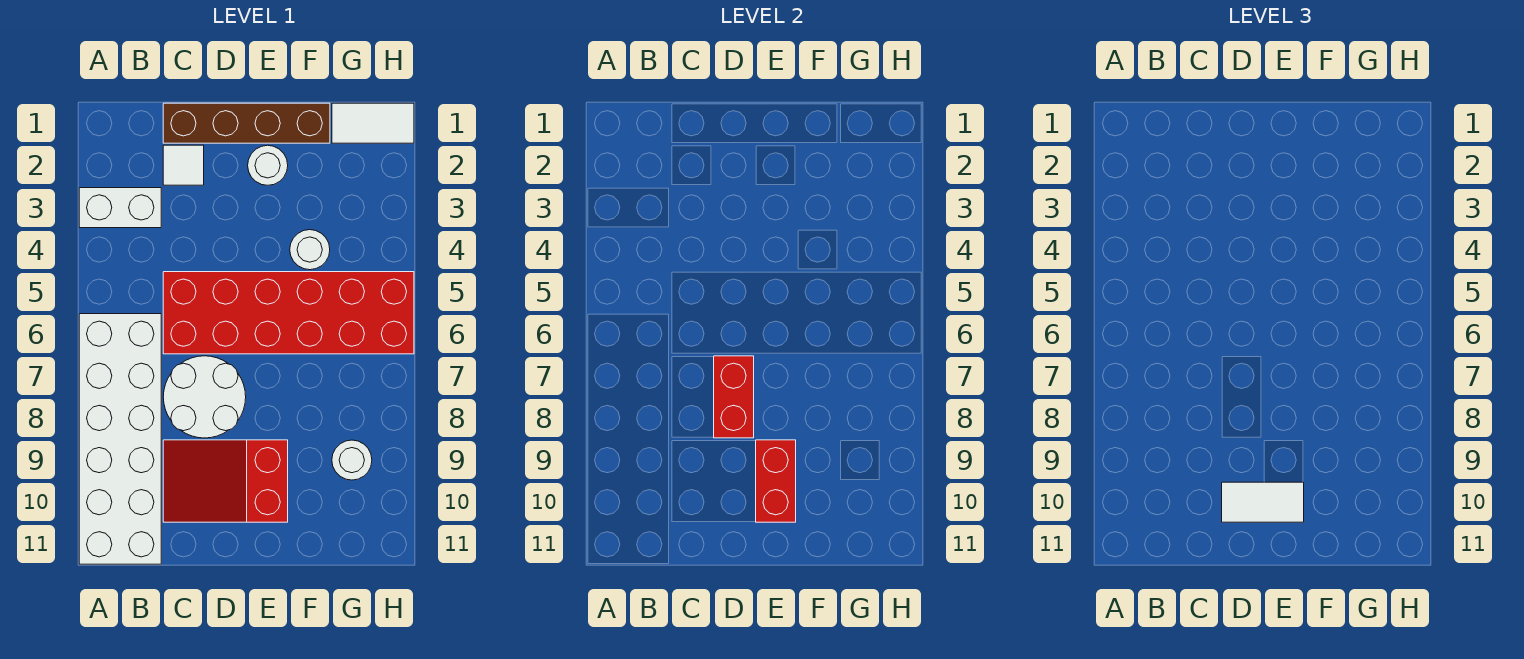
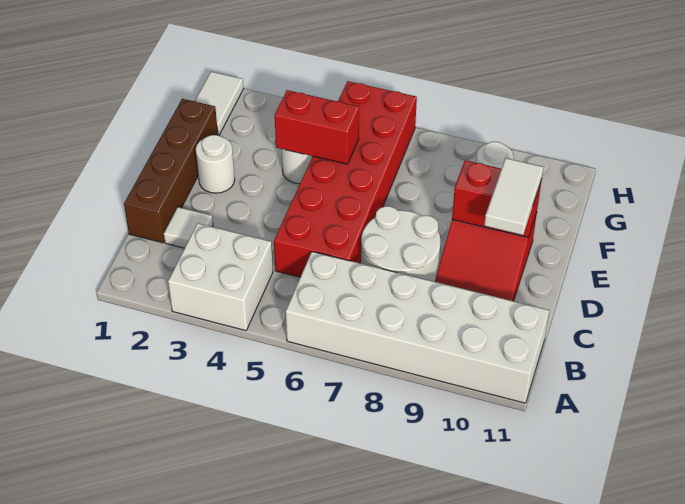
white brick A3:B3 level 1 -> white brick A3:B4 level 1
red brick D7:D8 level 2 -> red brick F4:F5 level 2

